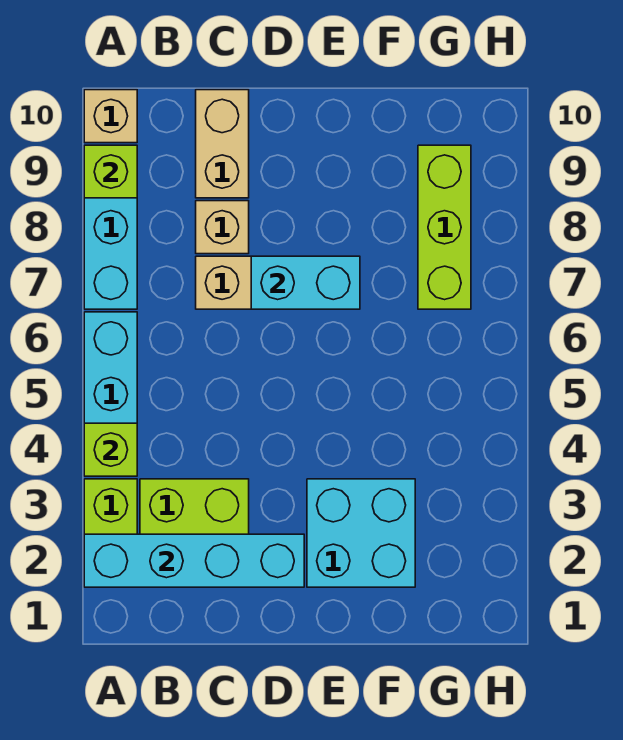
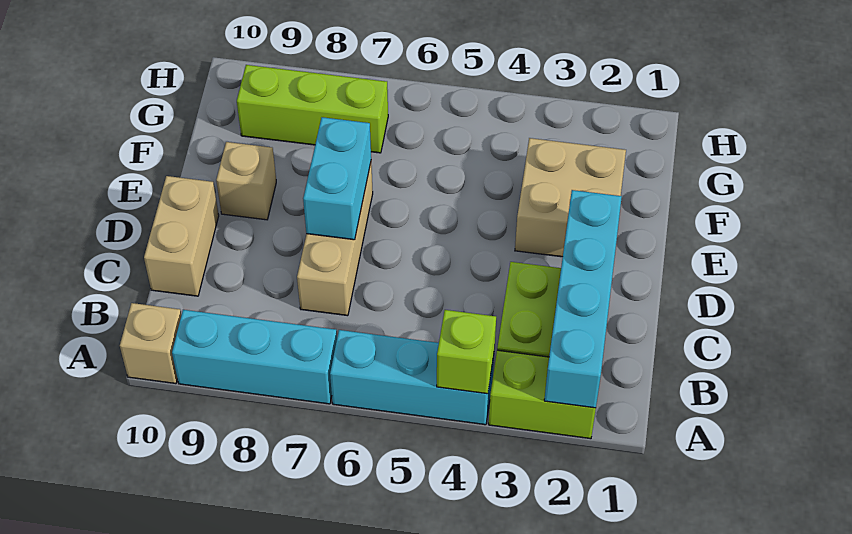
lime brick A9 level 2 -> none
tan brick C8 level 1 -> tan brick E9 level 1
tan brick C9:C10 level 1 -> tan brick C10:D10 level 1
cyan brick E2:F3 level 1 -> tan brick E2:F3 level 1

